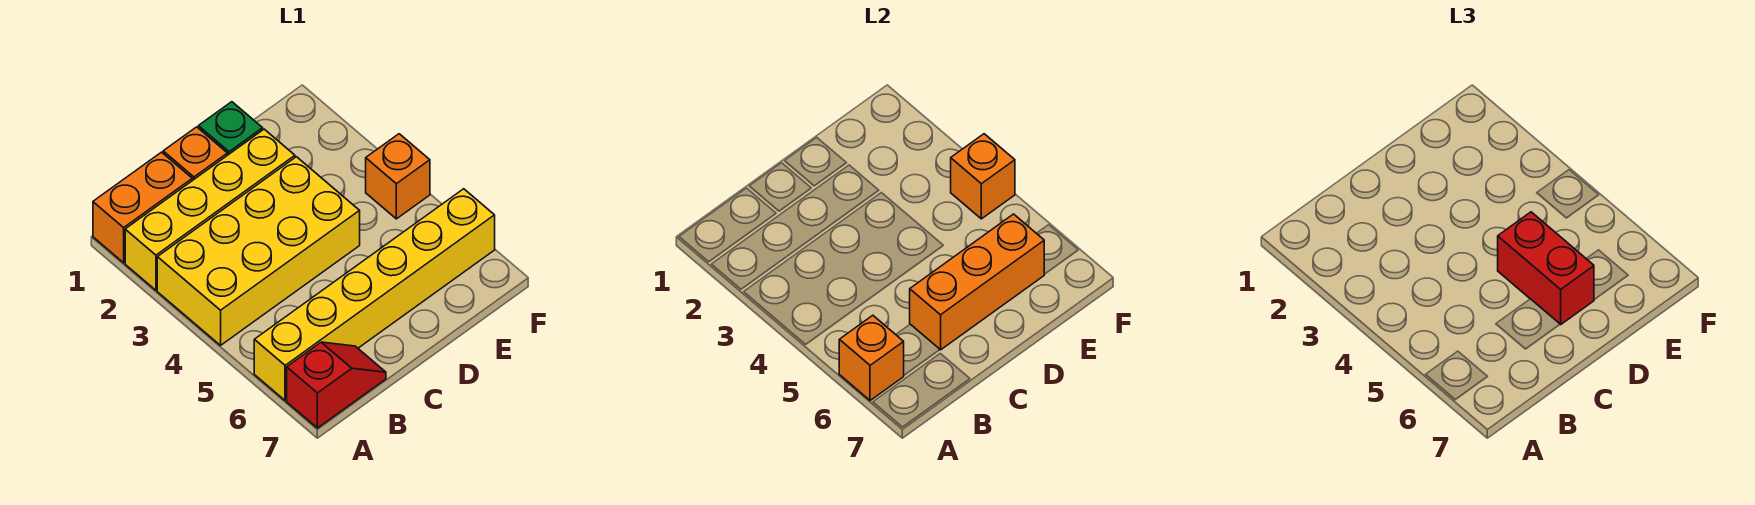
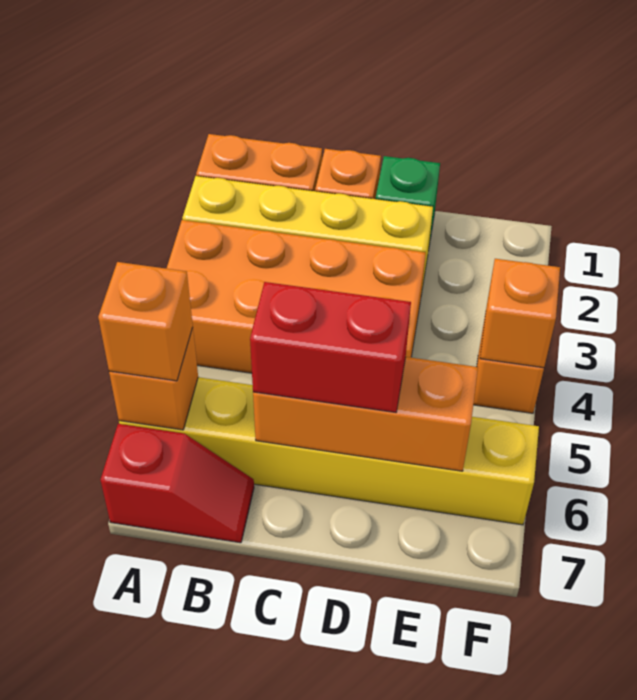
yellow brick A3:D4 level 1 -> orange brick A3:D4 level 1
none -> orange brick A6 level 3
red brick D5:D6 level 3 -> red brick C6:D6 level 3

